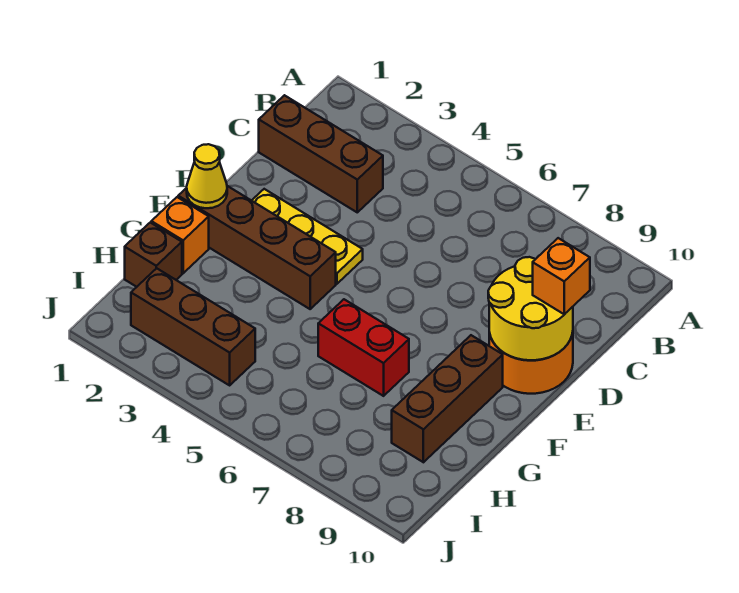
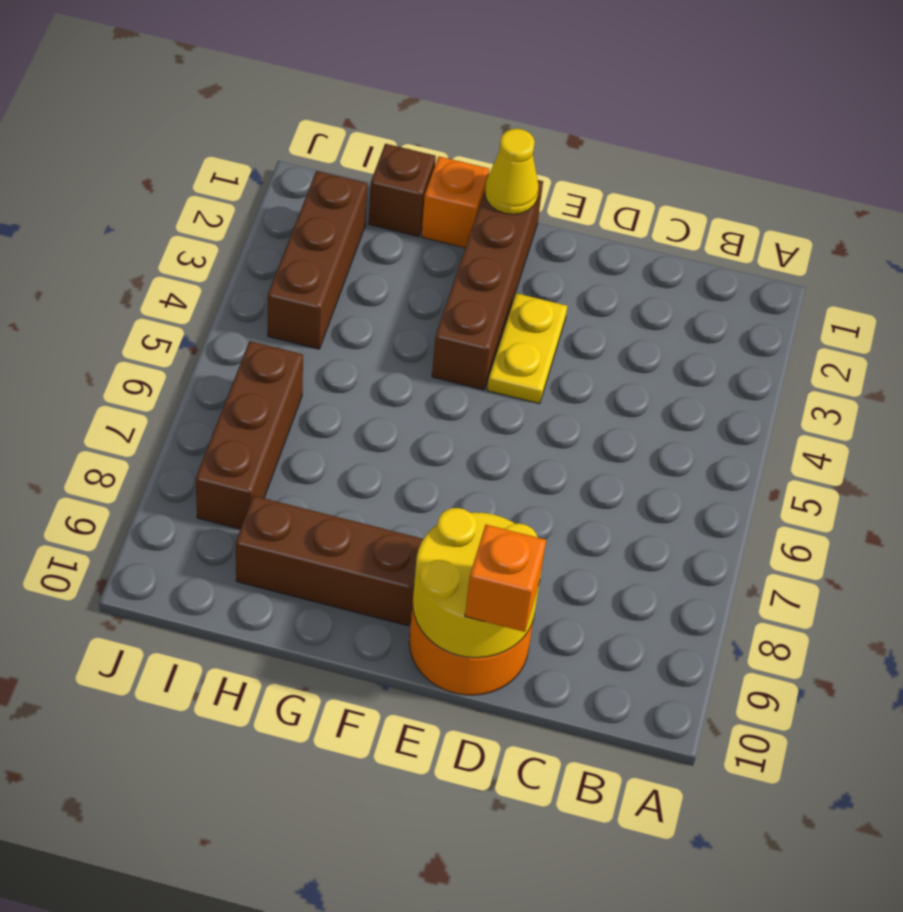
brown brick C1:C3 level 1 -> brown brick I6:I8 level 1
yellow plate E2:E4 level 1 -> yellow plate E3:E4 level 1
red brick G6:G7 level 1 -> none

